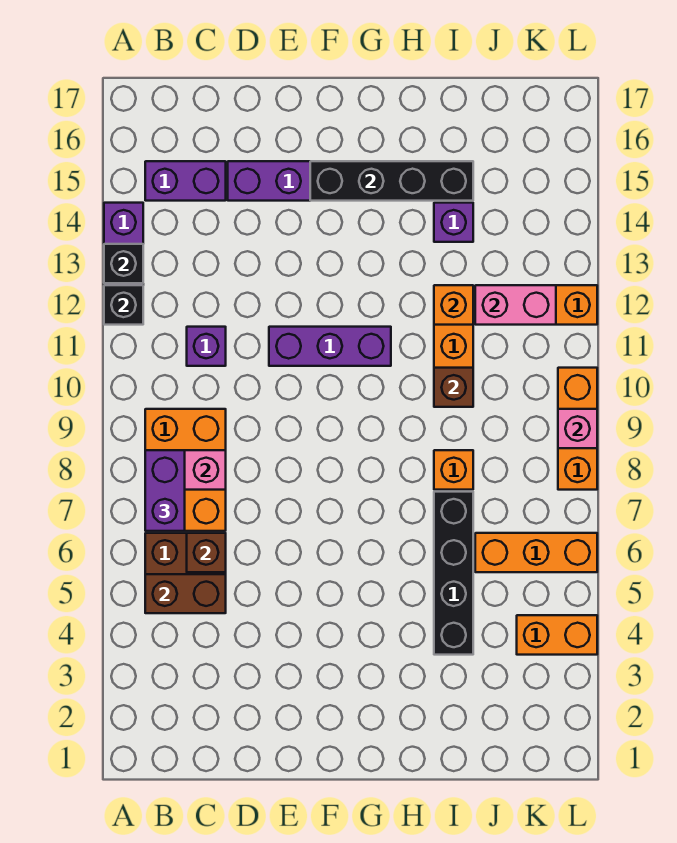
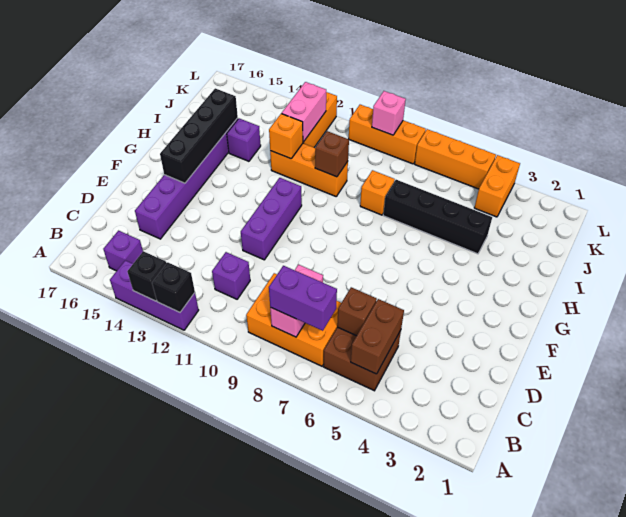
purple brick B15:C15 level 1 -> purple brick B15 level 1
orange brick J6:L6 level 1 -> orange brick L5:L7 level 1

